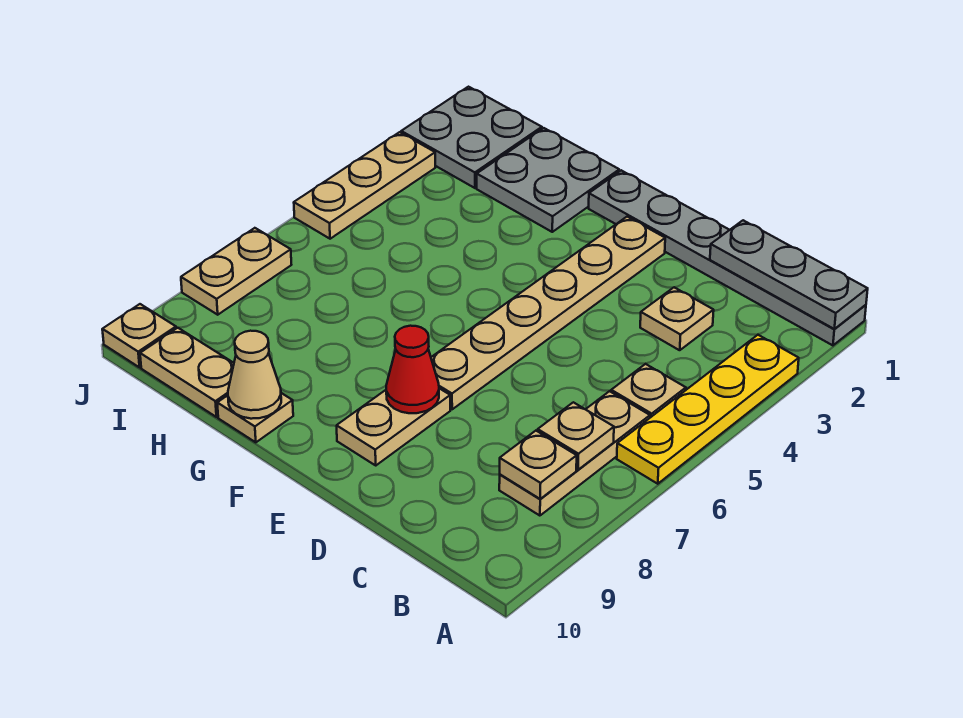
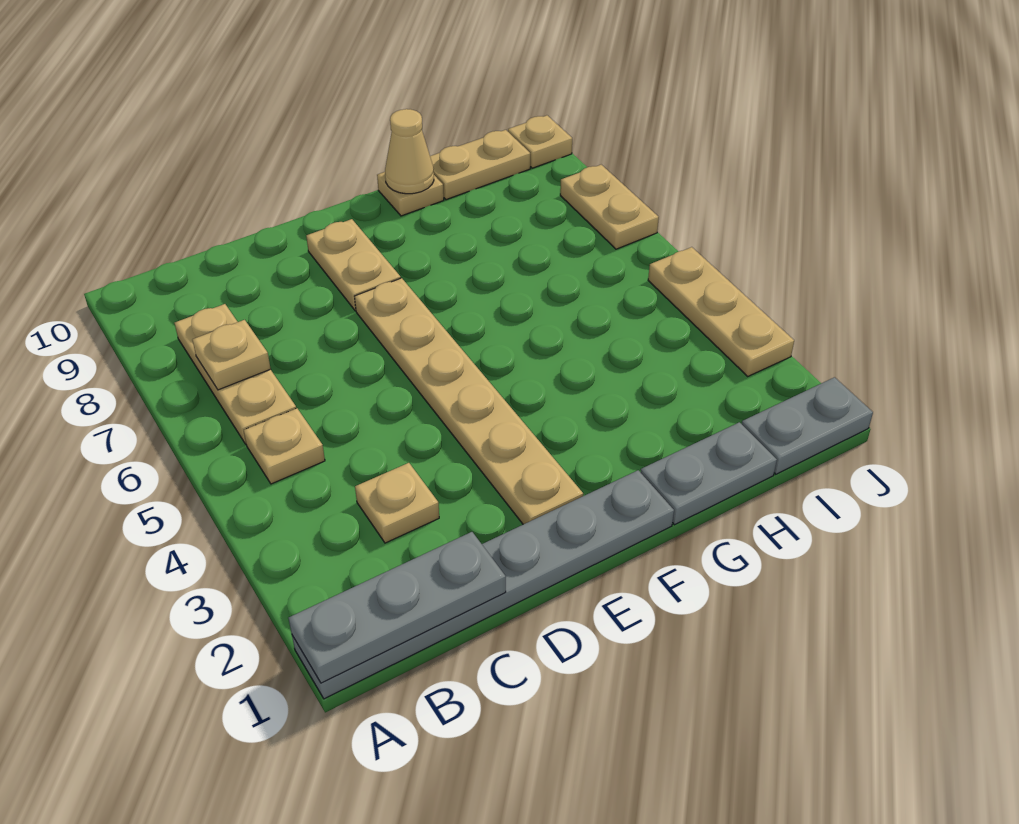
yellow plate A3:A6 level 1 -> none
tan plate B8 level 2 -> none
red cone E8 level 2 -> none
grey plate G1:H2 level 1 -> grey plate G1:H1 level 1
grey plate I1:J2 level 1 -> grey plate I1:J1 level 1

